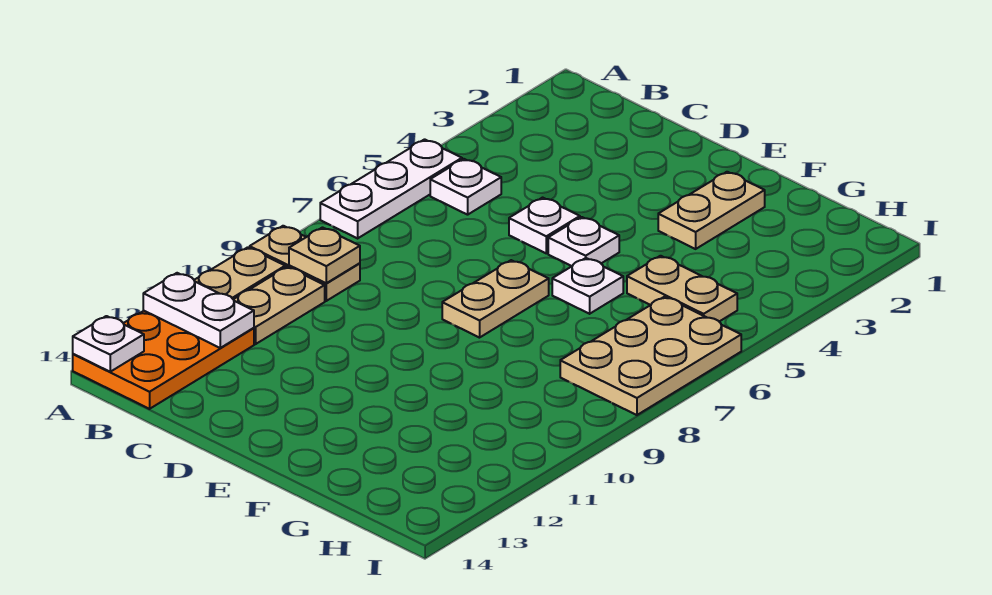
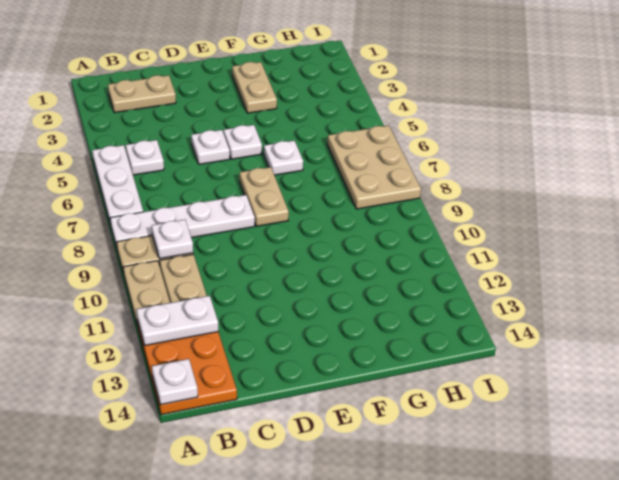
none -> white plate A8:D8 level 1
tan plate B9 level 2 -> white plate B9 level 2
tan plate G5:H5 level 1 -> tan plate B2:C2 level 1

